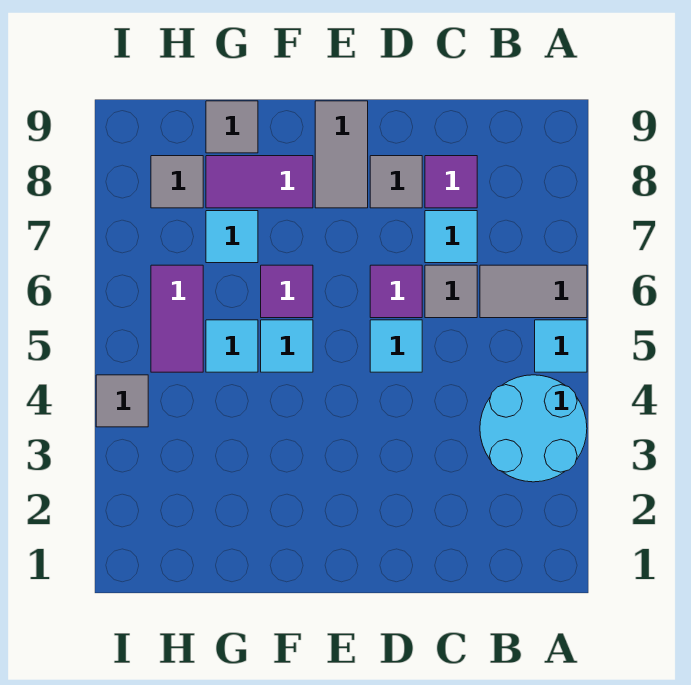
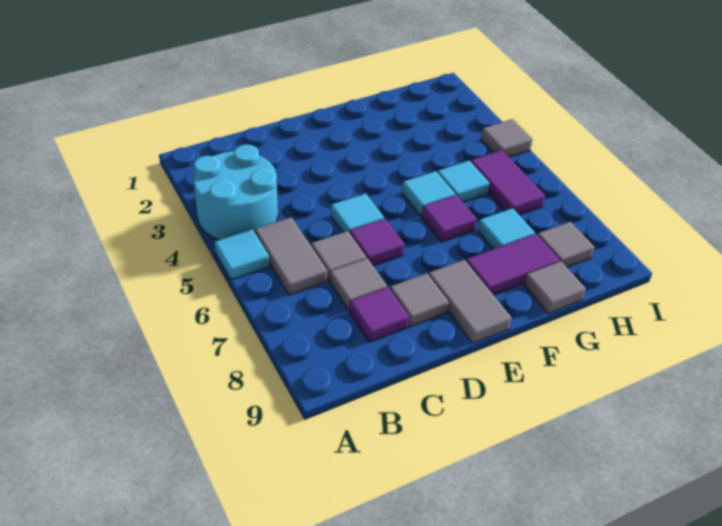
grey tile A6:B6 level 1 -> grey tile B5:B6 level 1
cyan tile C7 level 1 -> grey tile C7 level 1

